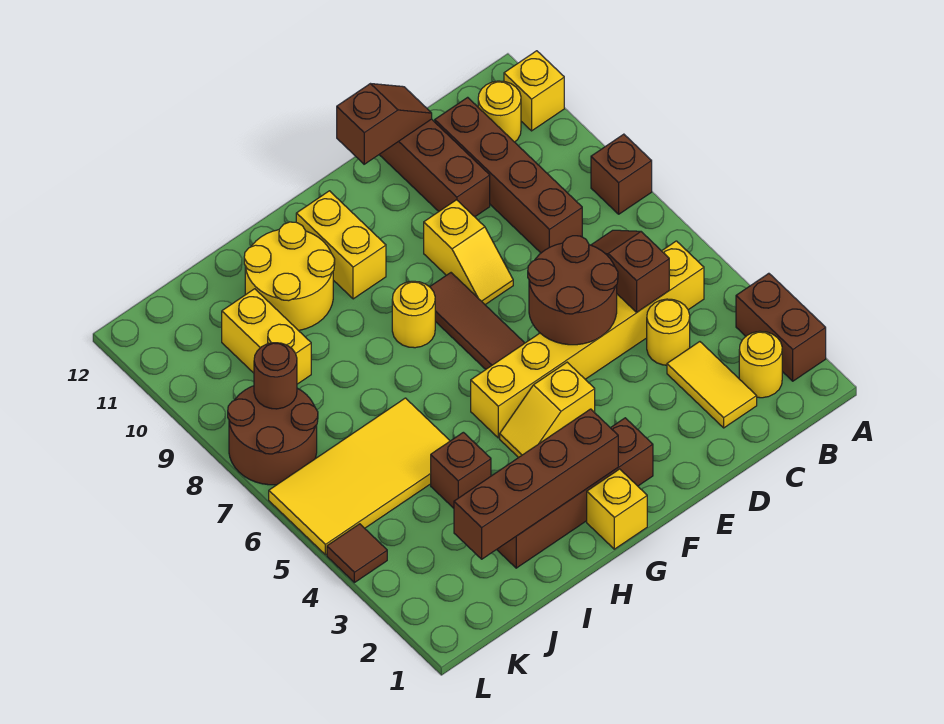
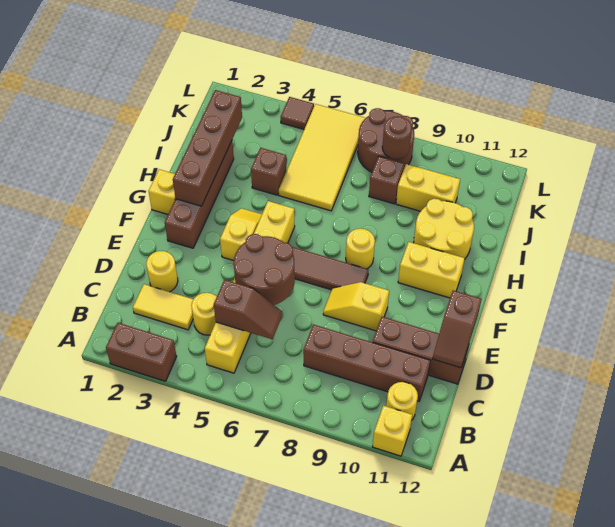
brown brick A8 level 1 -> brown brick J8 level 1
yellow round brick B2 level 1 -> yellow round brick D2 level 1

